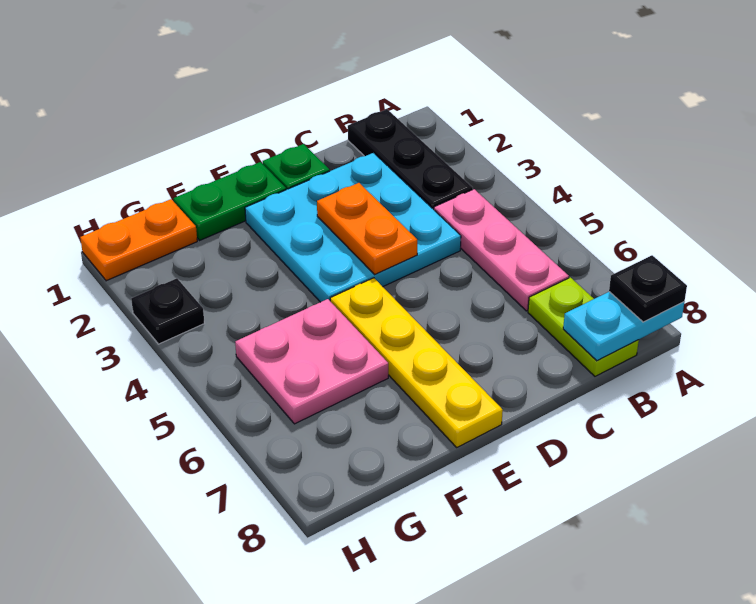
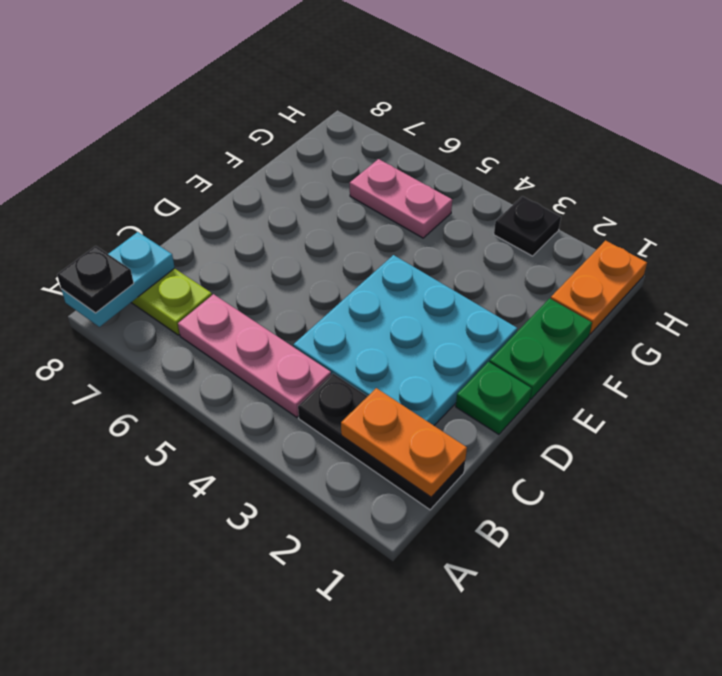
orange plate D3:D4 level 2 -> orange plate B1:B2 level 2
yellow plate E5:E8 level 1 -> none
pink plate F5:G6 level 1 -> pink plate G5:G6 level 1

